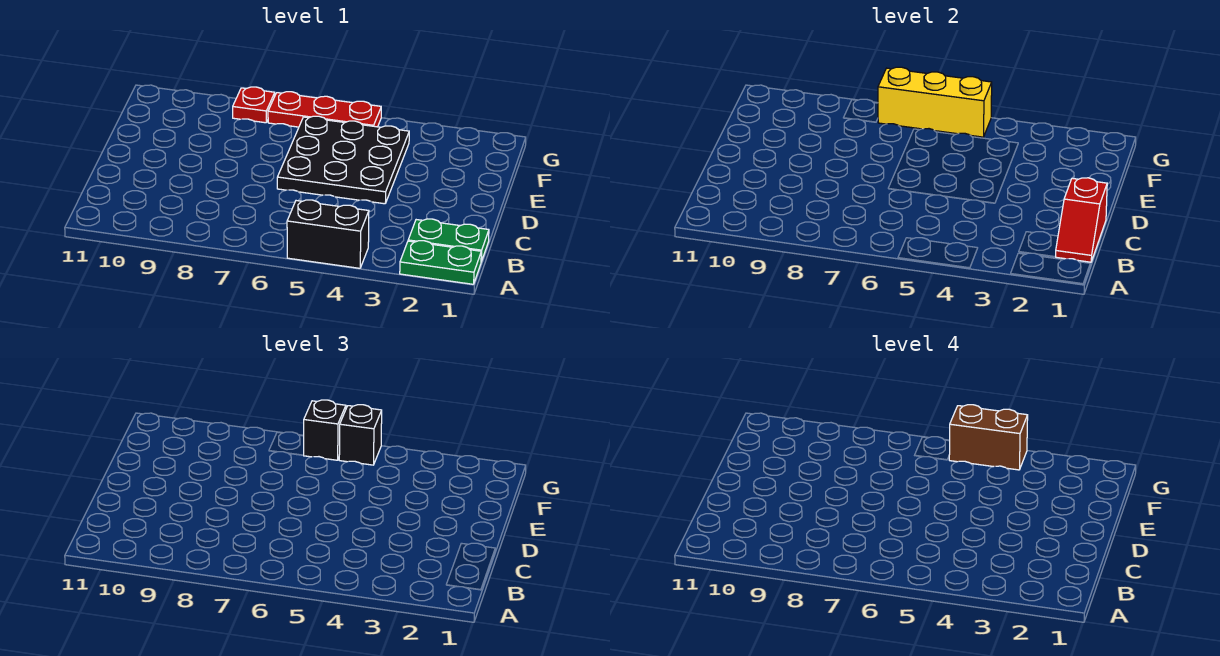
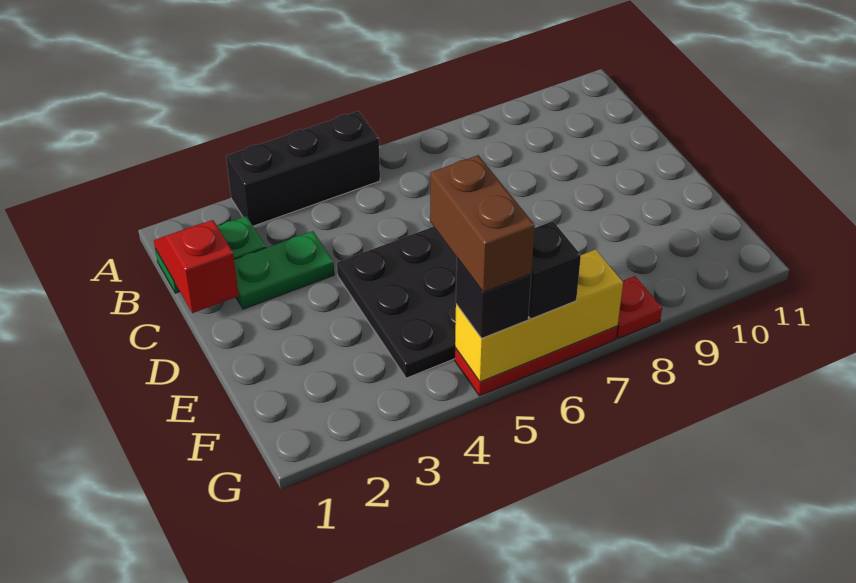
green plate A1:A2 level 1 -> green plate C2:C3 level 1
black brick A4:A5 level 1 -> black brick A3:A5 level 1
brown brick G4:G5 level 4 -> brown brick F5:G5 level 4

